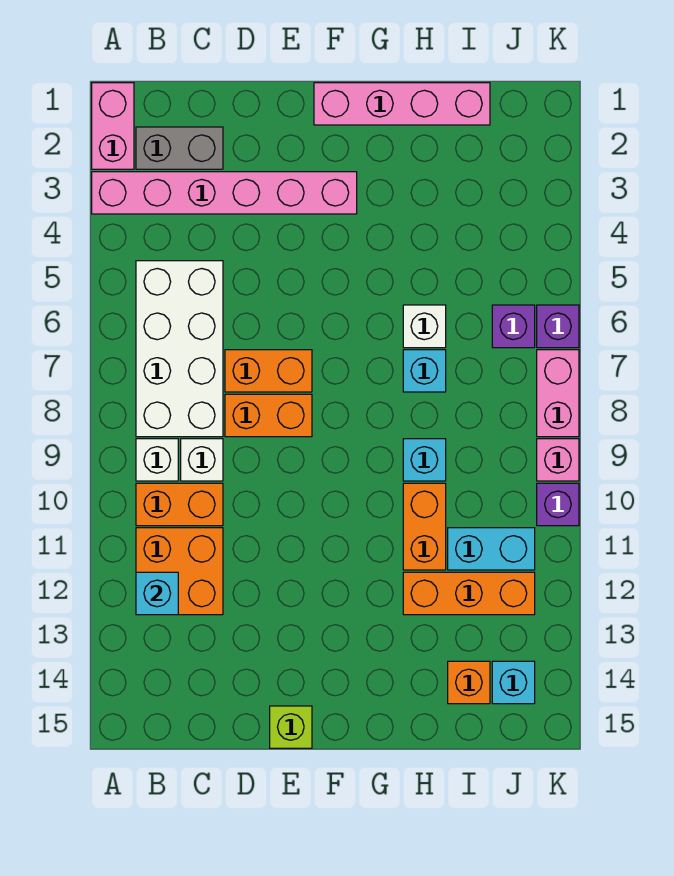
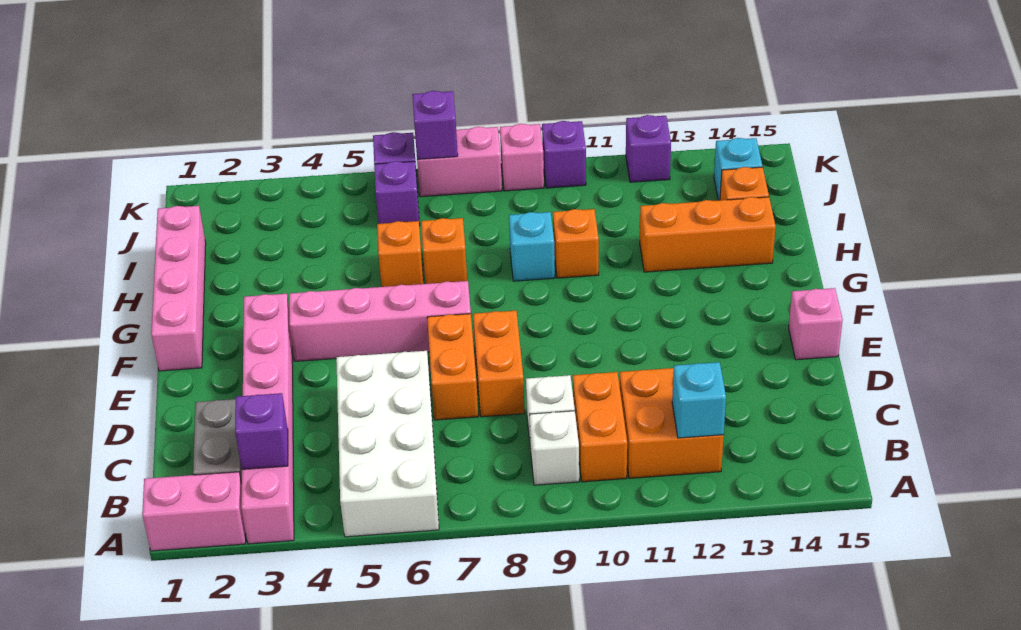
none -> purple brick B3 level 2
white brick B5:C8 level 1 -> white brick A5:D6 level 1
lime brick E15 level 1 -> pink brick E15 level 1
none -> pink brick F4:F7 level 1
white brick H6 level 1 -> orange brick H6 level 1
cyan brick H7 level 1 -> orange brick H7 level 1
orange brick H10:H11 level 1 -> orange brick H10 level 1
orange brick H12:J12 level 1 -> orange brick H12:H14 level 1
cyan brick I11:J11 level 1 -> none
none -> purple brick K7 level 2
none -> purple brick K12 level 1

